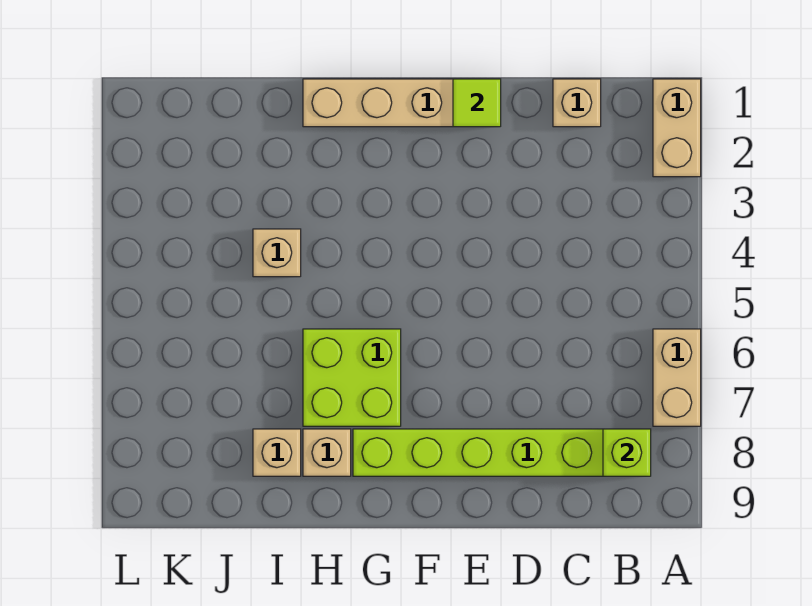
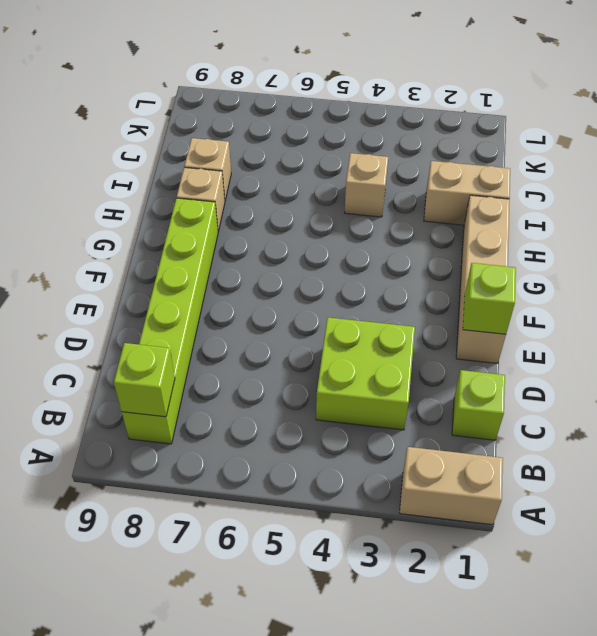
tan brick A6:A7 level 1 -> tan brick I1:I2 level 1
tan brick C1 level 1 -> lime brick C1 level 1
lime tile E1 level 2 -> lime brick E1 level 2
lime brick G6:H7 level 1 -> lime brick C3:D4 level 1

